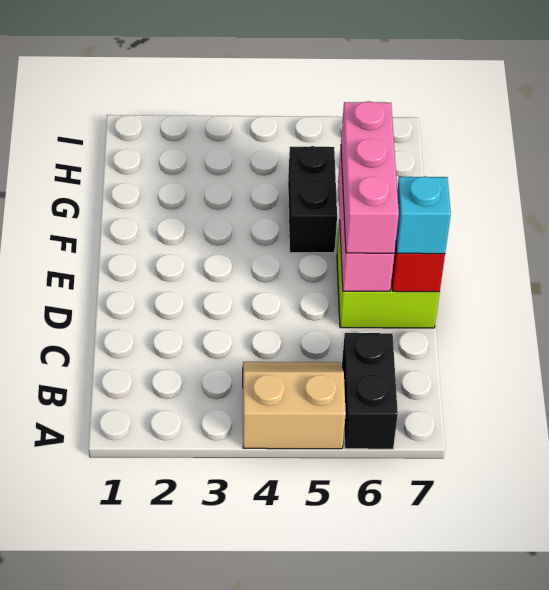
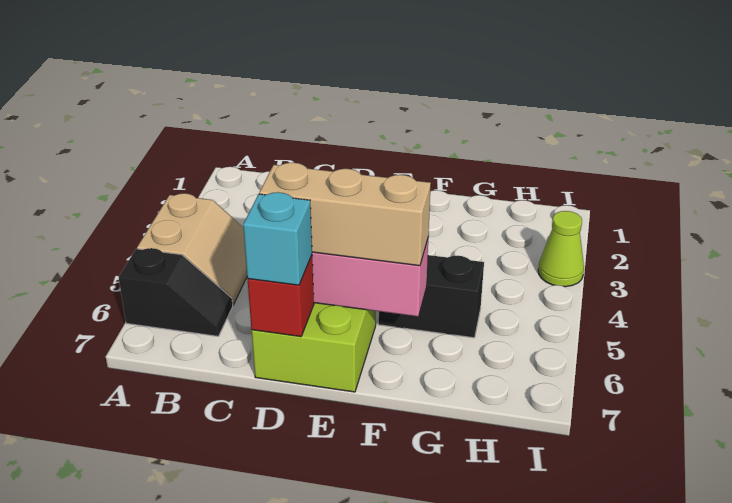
black brick A6:B6 level 1 -> black slope A6:B6 level 1 top A
pink brick D6:F6 level 3 -> tan brick D6:F6 level 3
none -> lime cone I3 level 1

